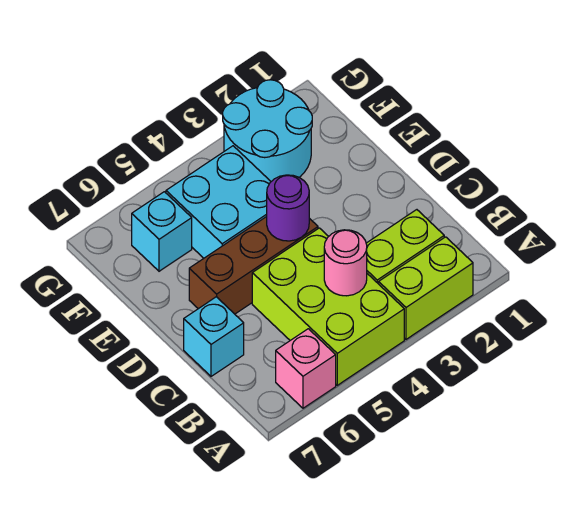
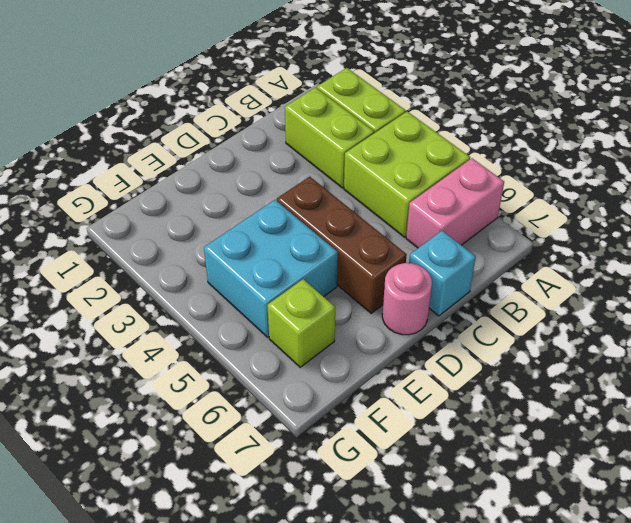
lime brick A4:C5 level 1 -> lime brick A4:B5 level 1
pink brick A6 level 1 -> pink brick A6:B6 level 1
pink round brick B4 level 2 -> pink round brick D7 level 1
purple round brick D4 level 2 -> none
cyan round brick F2:G3 level 1 -> none
cyan brick F6 level 1 -> lime brick F6 level 1

